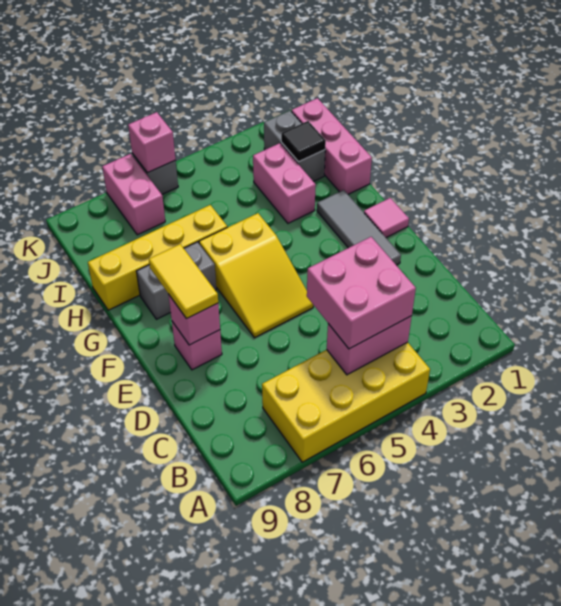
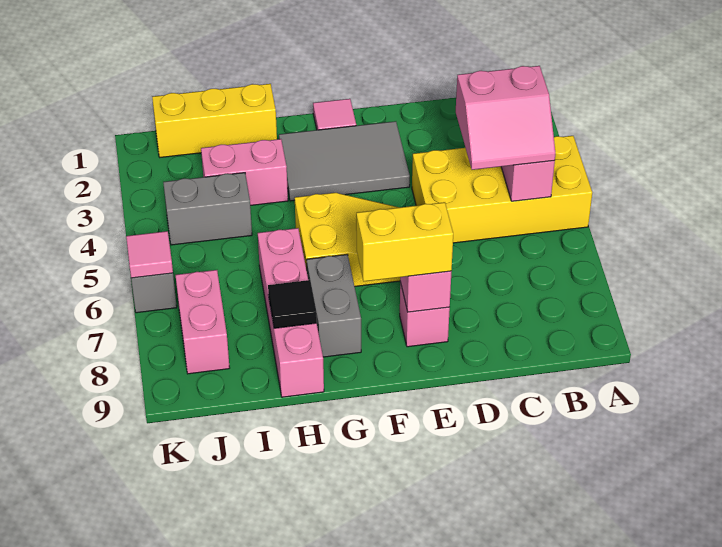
yellow brick A4:B7 level 1 -> yellow brick A4:D5 level 1
pink brick B4:C5 level 3 -> pink slope B4:C5 level 3 top 4
grey tile E2:G2 level 1 -> grey tile E2:G3 level 1
yellow tile E8:F8 level 3 -> yellow brick E8:F8 level 3
pink brick H1:J1 level 1 -> yellow brick H1:J1 level 1
yellow brick H6:H9 level 1 -> pink brick H6:H9 level 1
grey brick I2:J2 level 1 -> grey brick I4:J4 level 1
black tile I2 level 2 -> black tile H8 level 2
pink brick J7:K7 level 1 -> pink brick J7:J8 level 1
pink brick K6 level 2 -> pink tile K6 level 2

